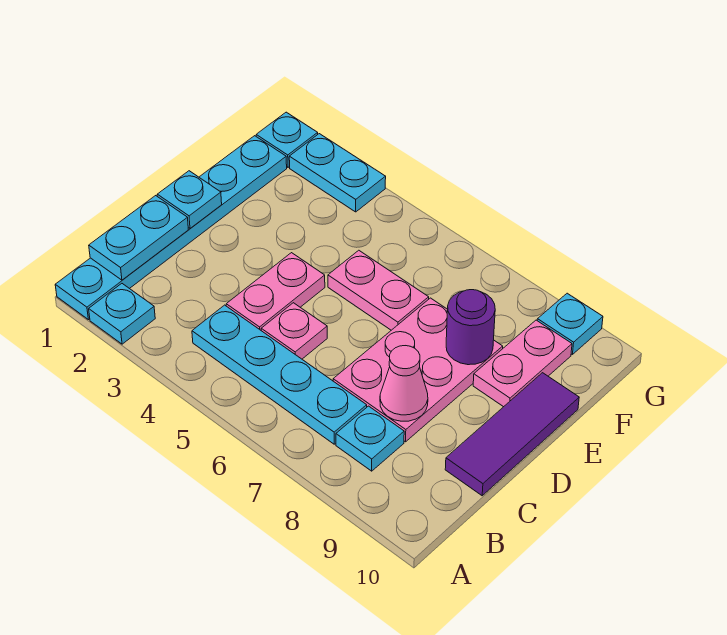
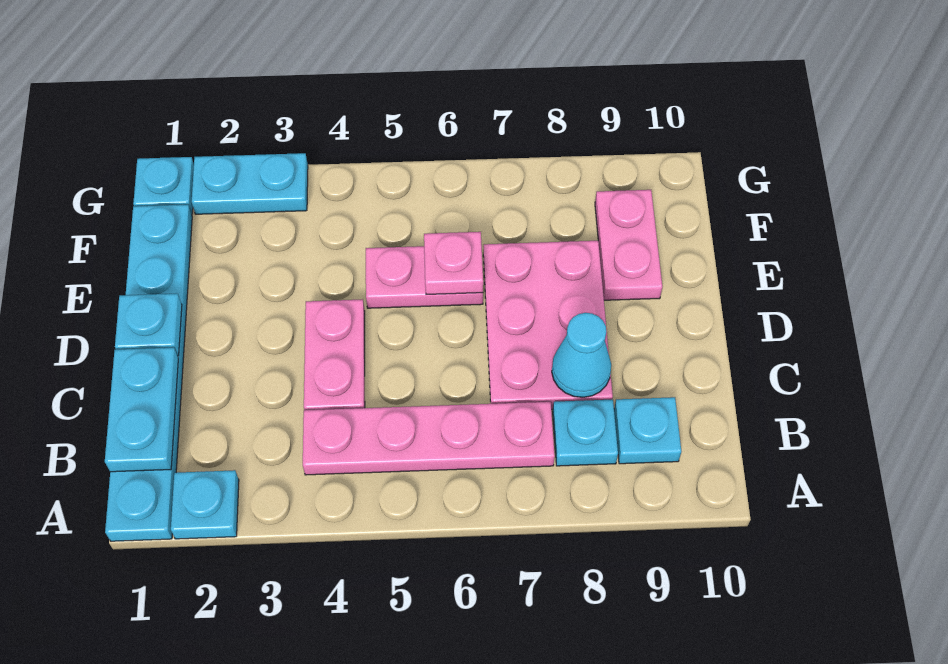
cyan plate B4:B7 level 1 -> pink plate B4:B7 level 1
pink plate C5 level 1 -> pink plate E6 level 2
pink cone C8 level 2 -> cyan cone C8 level 2
purple tile C10:E10 level 1 -> none
purple round brick E8 level 2 -> none
cyan plate G9 level 1 -> cyan plate B9 level 1

